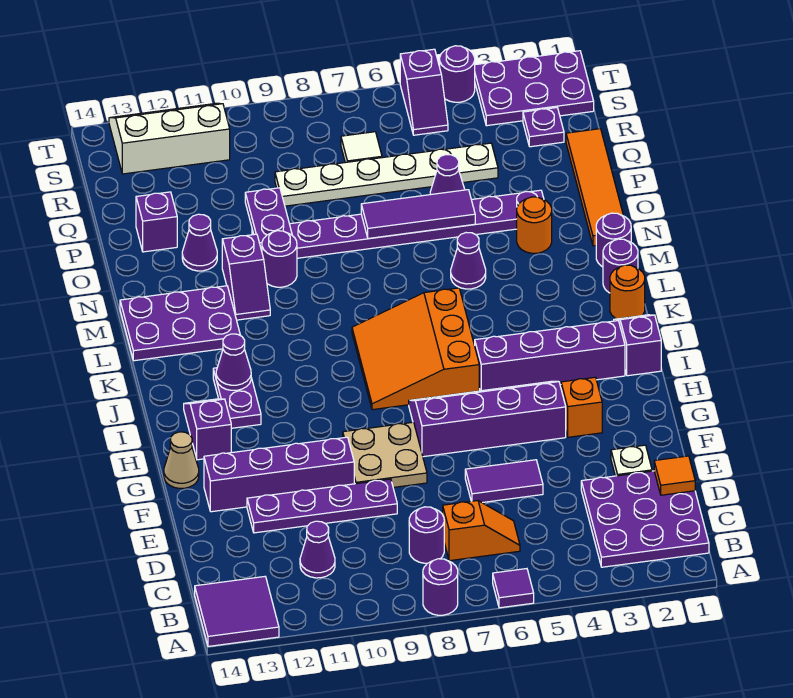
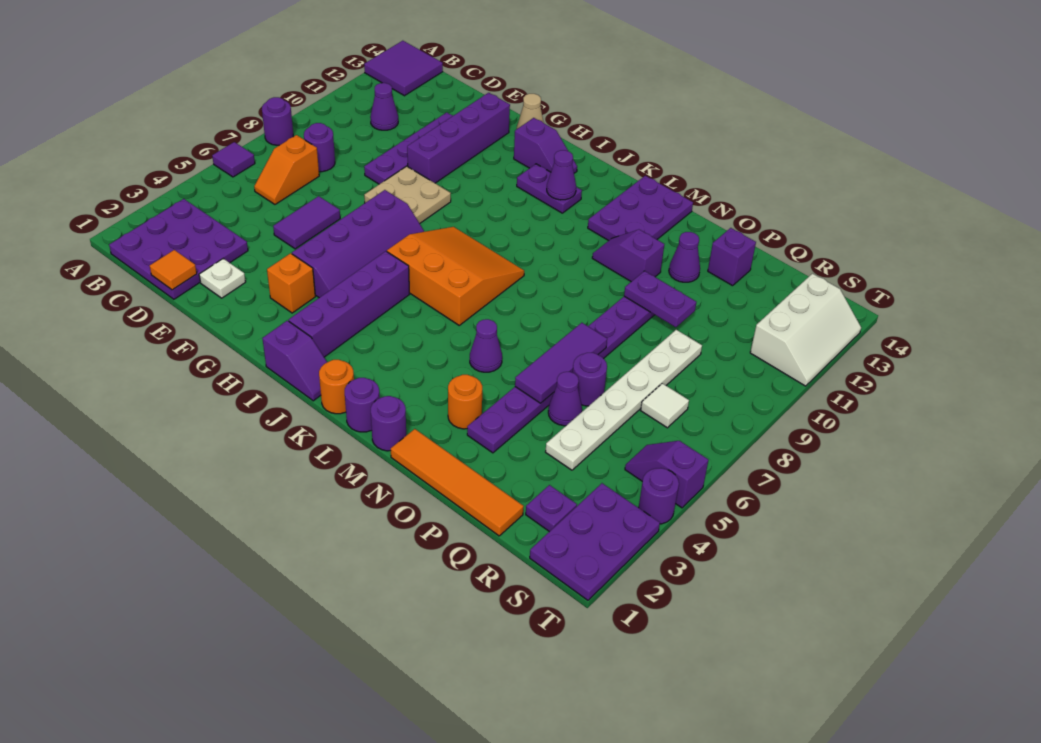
purple round brick N10 level 1 -> purple round brick P6 level 1

